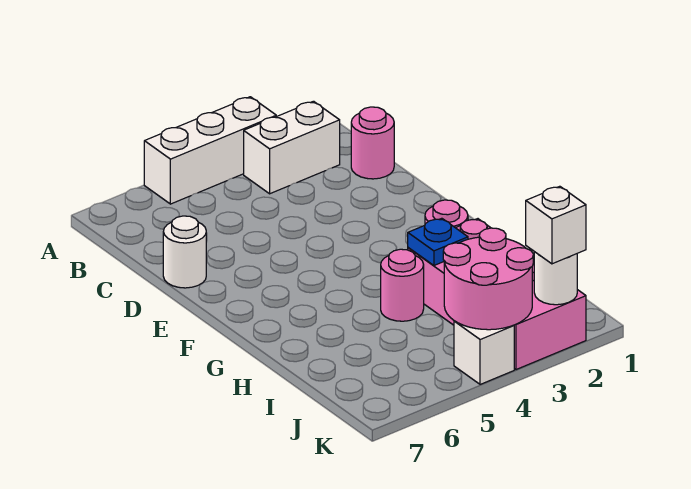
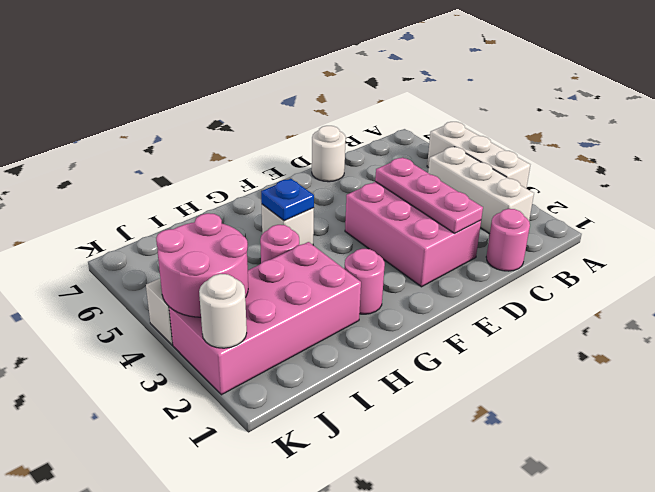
white brick B2:B3 level 1 -> white brick B2:B4 level 1
none -> pink brick D2:E4 level 1
none -> pink plate D2:D4 level 2
blue plate H3 level 2 -> blue plate G5 level 2
white brick K2 level 3 -> white brick G5 level 1

